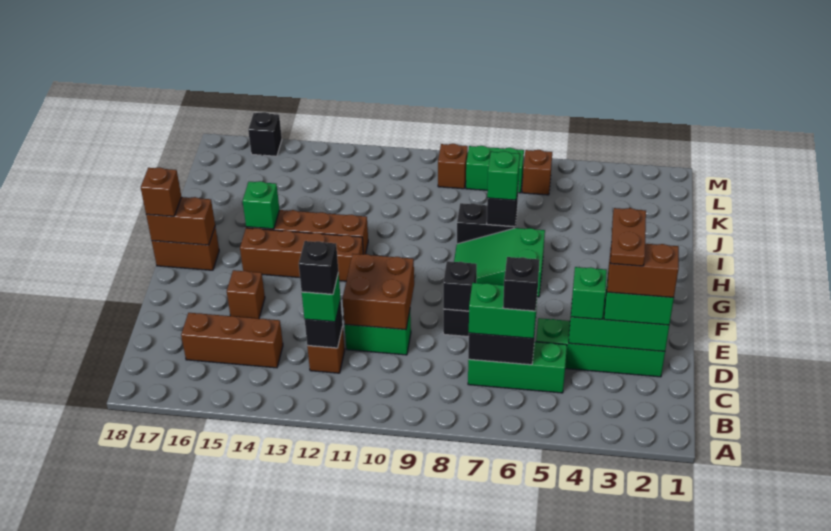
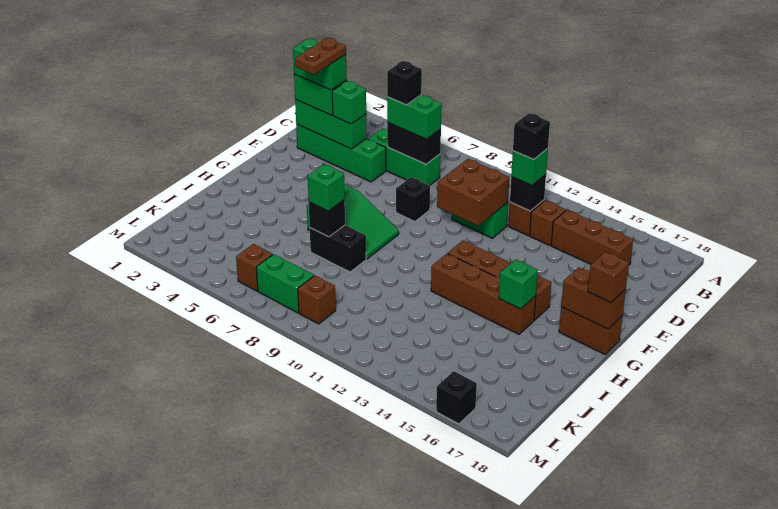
brown brick D2:D3 level 4 -> green brick D2:D3 level 4
black brick E8 level 2 -> none
brown brick E15 level 1 -> brown brick C13 level 1

